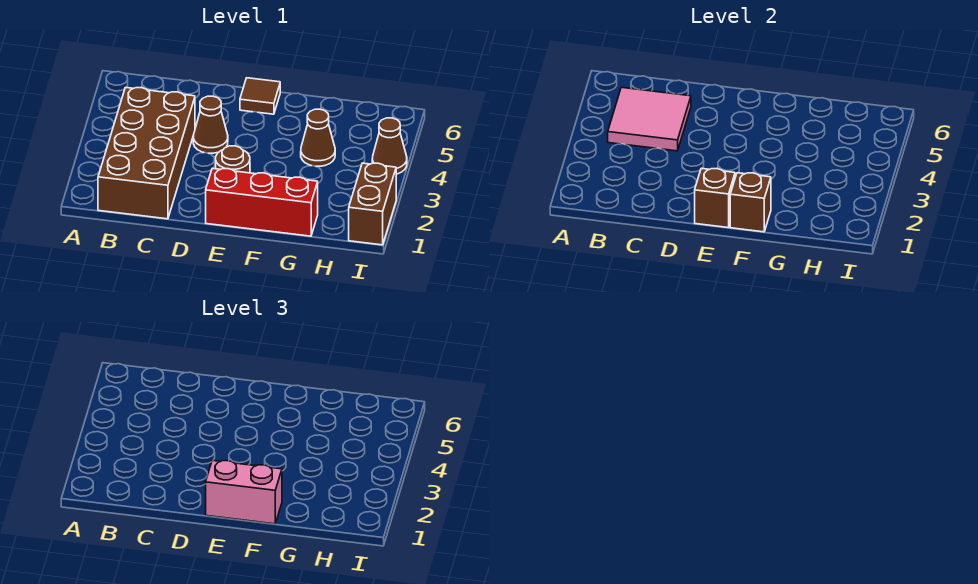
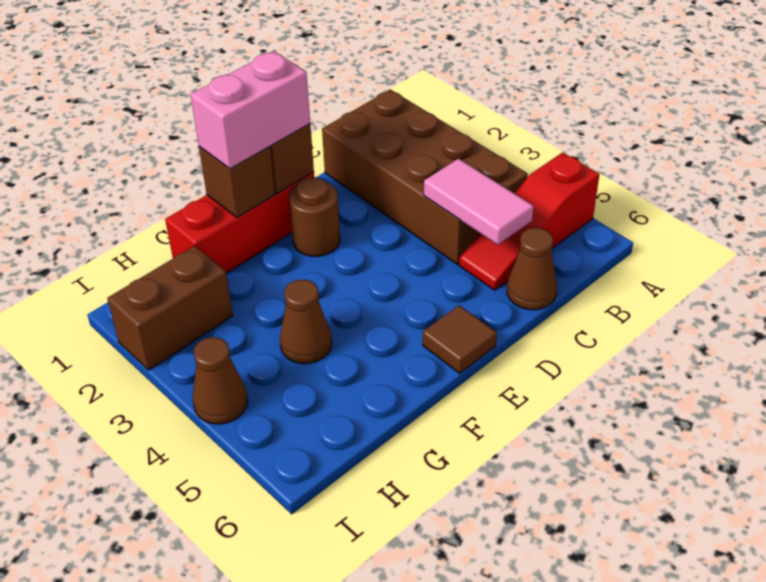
none -> red slope A5:C5 level 1 top A
pink tile B4:C5 level 2 -> pink tile C4:C5 level 2
brown cone D4 level 1 -> brown cone C6 level 1
brown brick I1:I2 level 1 -> brown brick H2:I2 level 1

